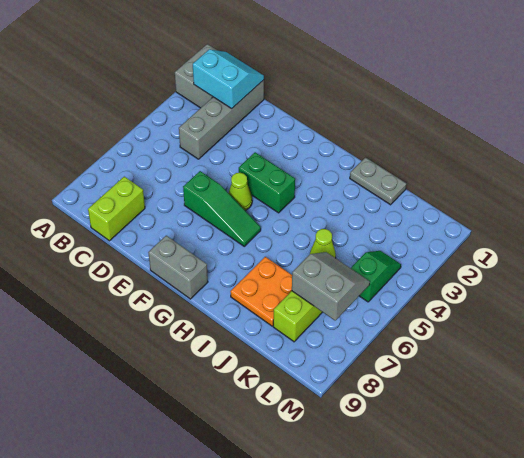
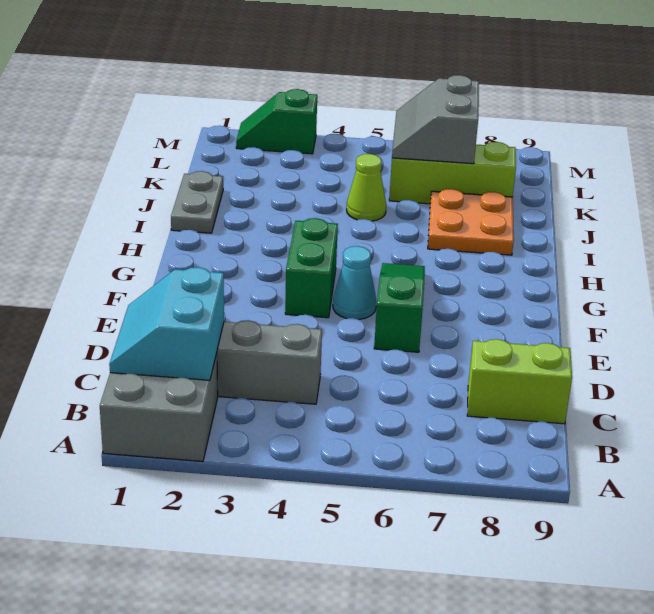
lime cone F5 level 1 -> cyan cone F5 level 1
grey brick F9:G9 level 1 -> none
green slope L4:L5 level 1 top 5 -> green slope M2:M3 level 1 top 3

